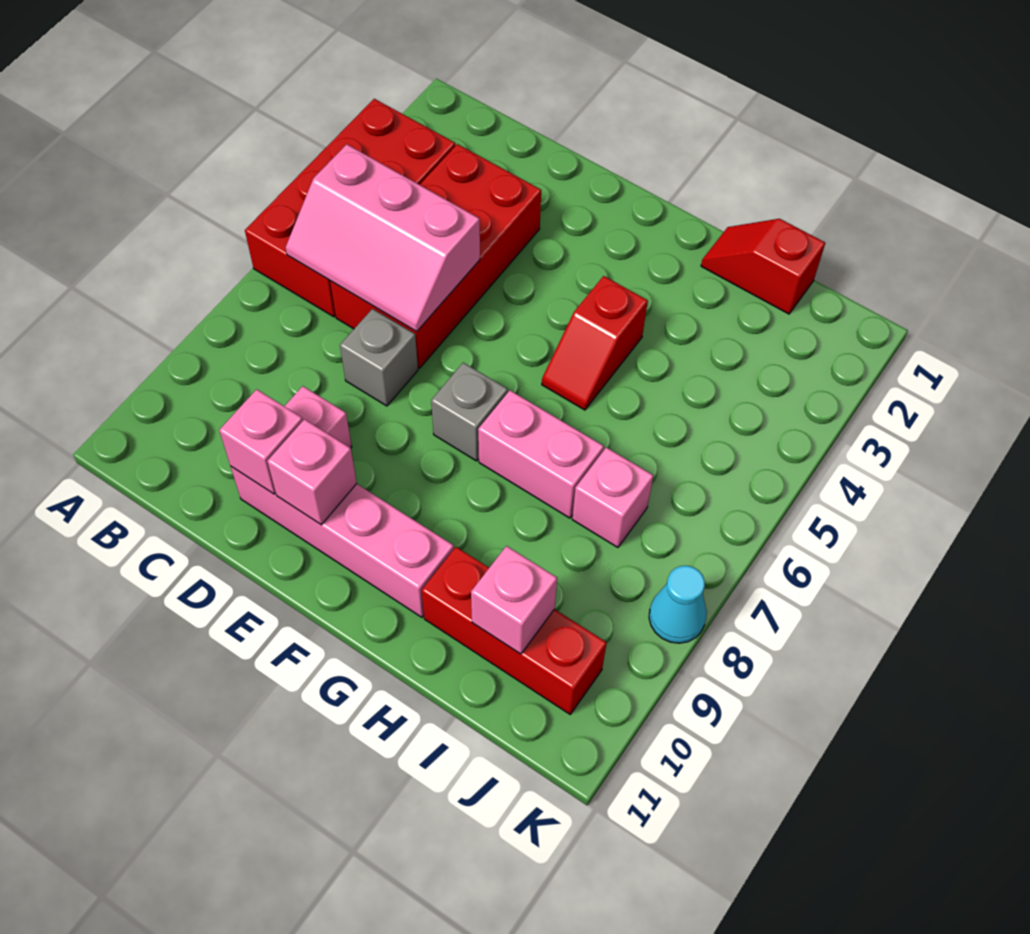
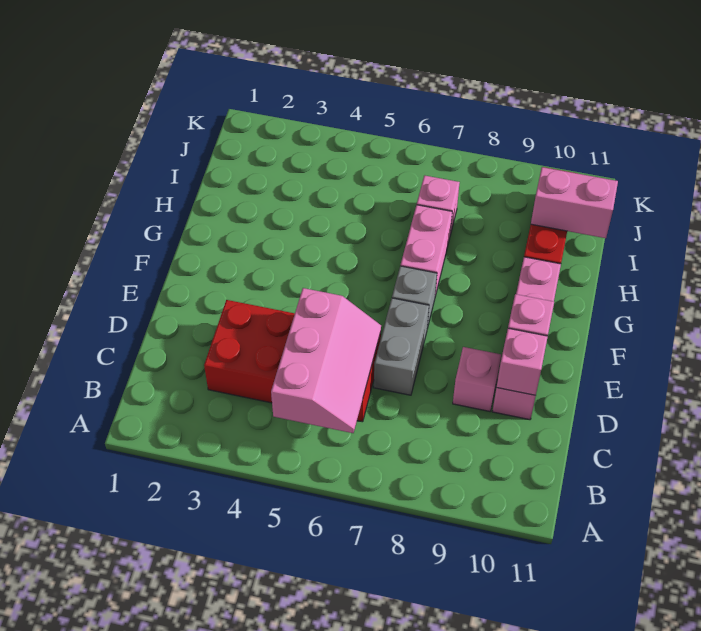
red brick A3:B6 level 1 -> none
grey brick D7 level 1 -> grey brick D7:E7 level 1
red slope G4:G5 level 1 top 4 -> none
red slope H1:I1 level 1 top I -> none
pink brick I10 level 2 -> pink brick I10:I11 level 2
cyan cone K8 level 1 -> none

